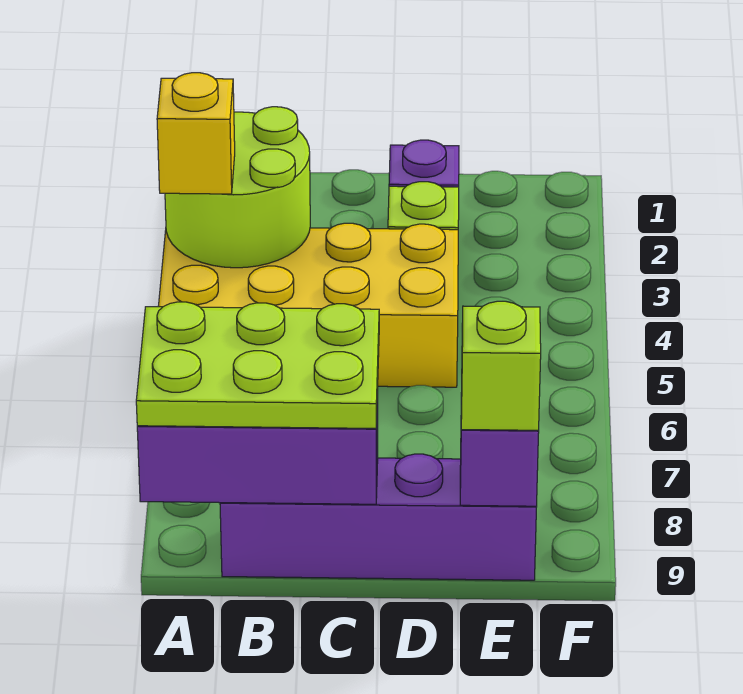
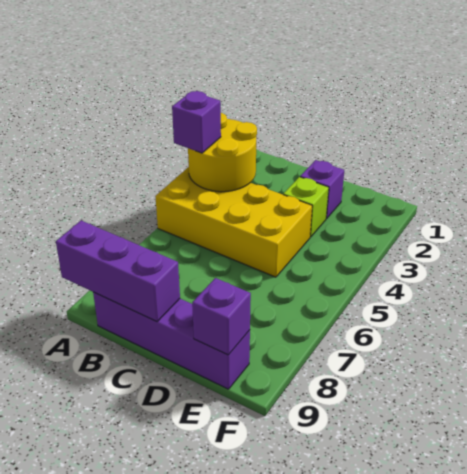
lime round brick A3:B4 level 2 -> yellow round brick A3:B4 level 2
yellow brick A4 level 3 -> purple brick A4 level 3
lime plate A8:C9 level 3 -> none
lime brick E9 level 3 -> none

